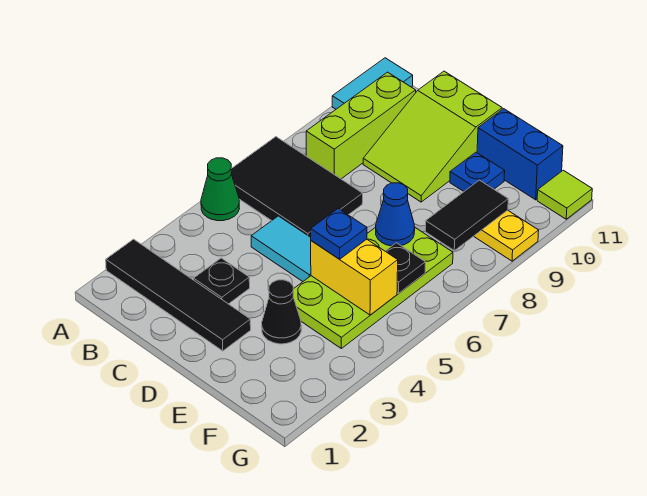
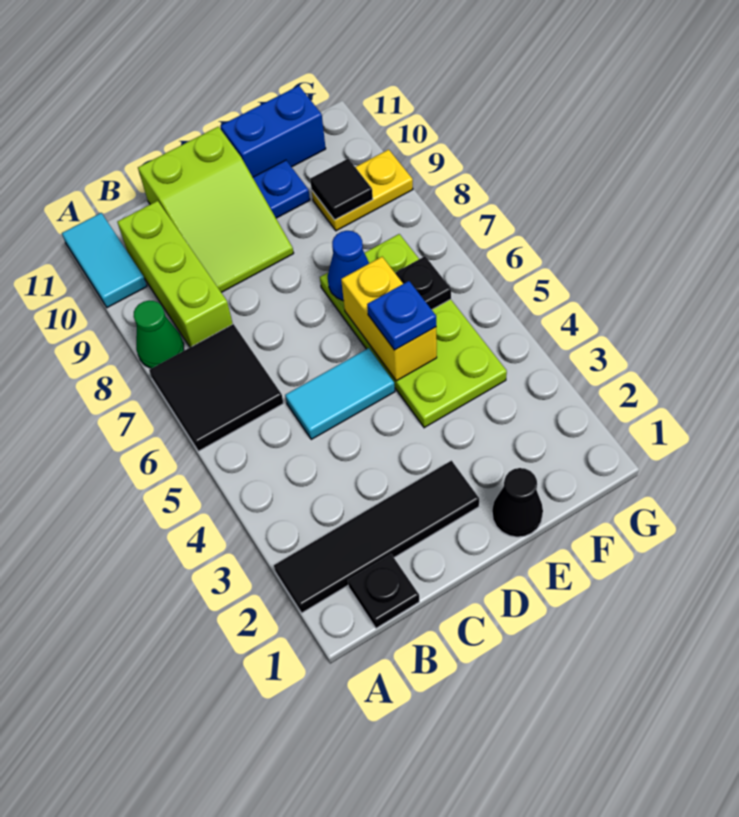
green cone A5 level 1 -> green cone A8 level 1
black tile A6:C7 level 1 -> black tile A6:B7 level 1
black plate C3 level 1 -> black plate B1 level 1
black cone E3 level 1 -> black cone E1 level 1
yellow brick E5:F5 level 2 -> yellow brick E5:E6 level 2
black tile F8:F9 level 2 -> black tile F9 level 2
lime tile G11 level 1 -> none

